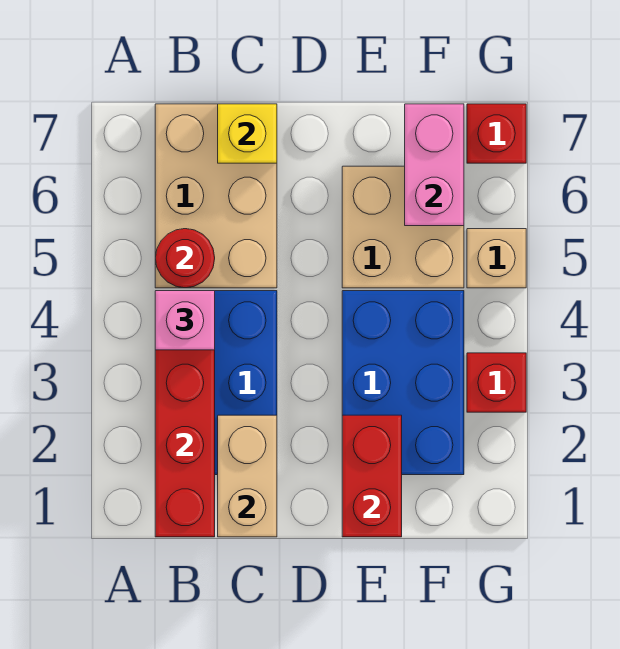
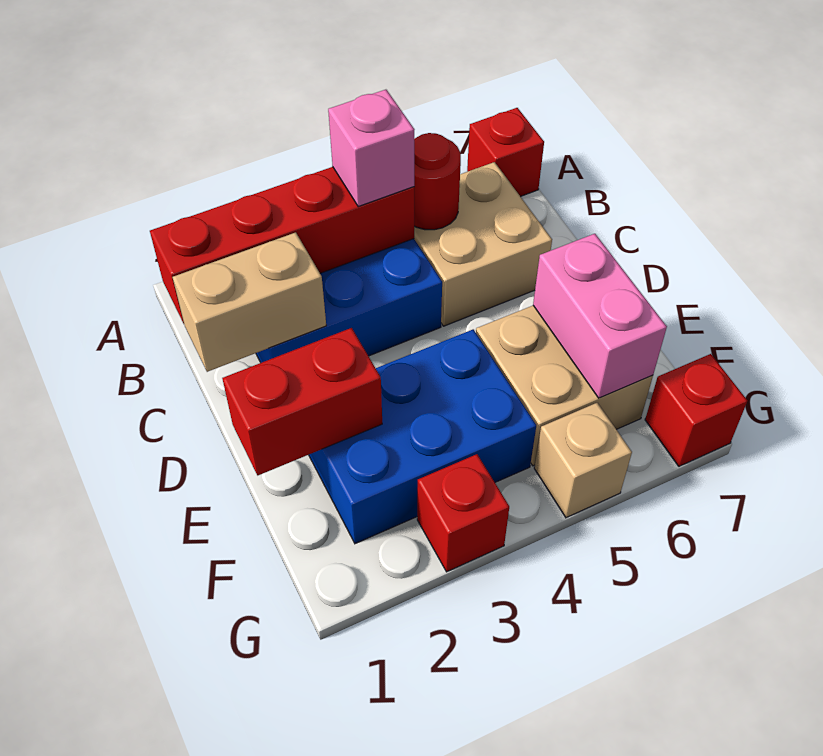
none -> red brick A7 level 1
tan brick B5:C7 level 1 -> tan brick B5:C6 level 1
yellow brick C7 level 2 -> none
pink brick F6:F7 level 2 -> pink brick E6:F6 level 2

